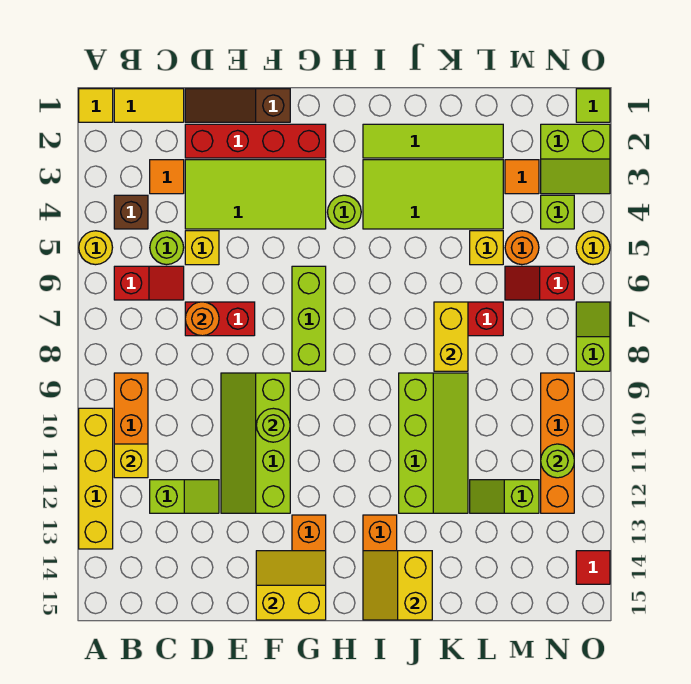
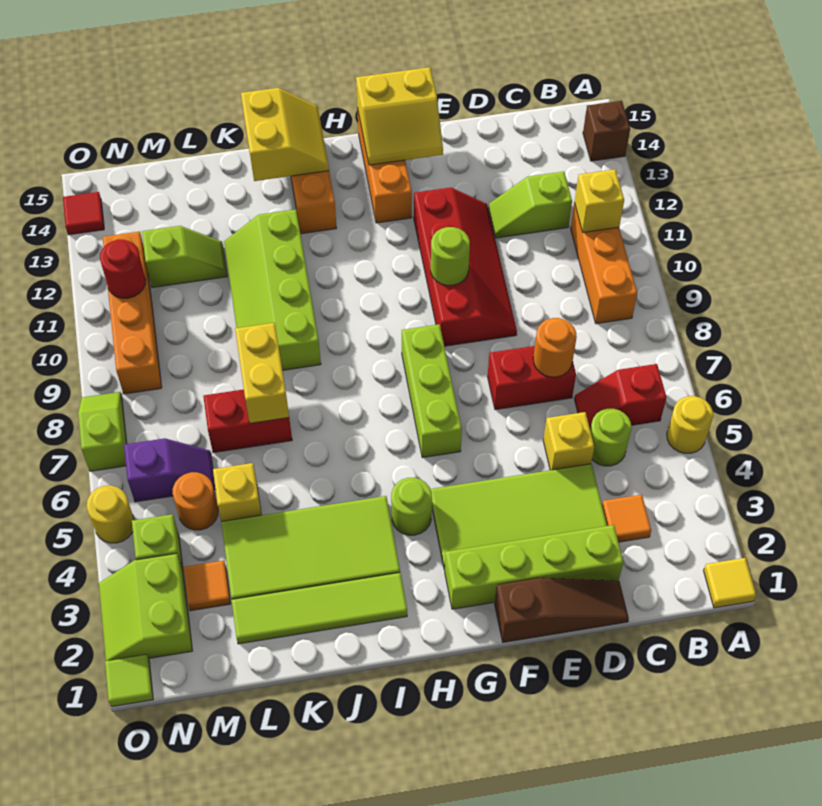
yellow brick A10:A13 level 1 -> none
yellow tile B1:C1 level 1 -> none
brown brick B4 level 1 -> brown brick A14 level 1
red brick D2:G2 level 1 -> lime brick D2:G2 level 1
lime slope E9:F12 level 1 top F -> red slope E9:F12 level 1 top F
red slope M6:N6 level 1 top N -> purple slope M6:N6 level 1 top N
lime slope N2:O3 level 1 top 2 -> lime slope N2:O3 level 1 top N
lime round brick N11 level 2 -> red round brick N11 level 2
lime slope O7:O8 level 1 top 8 -> lime slope O7:O8 level 1 top 7

